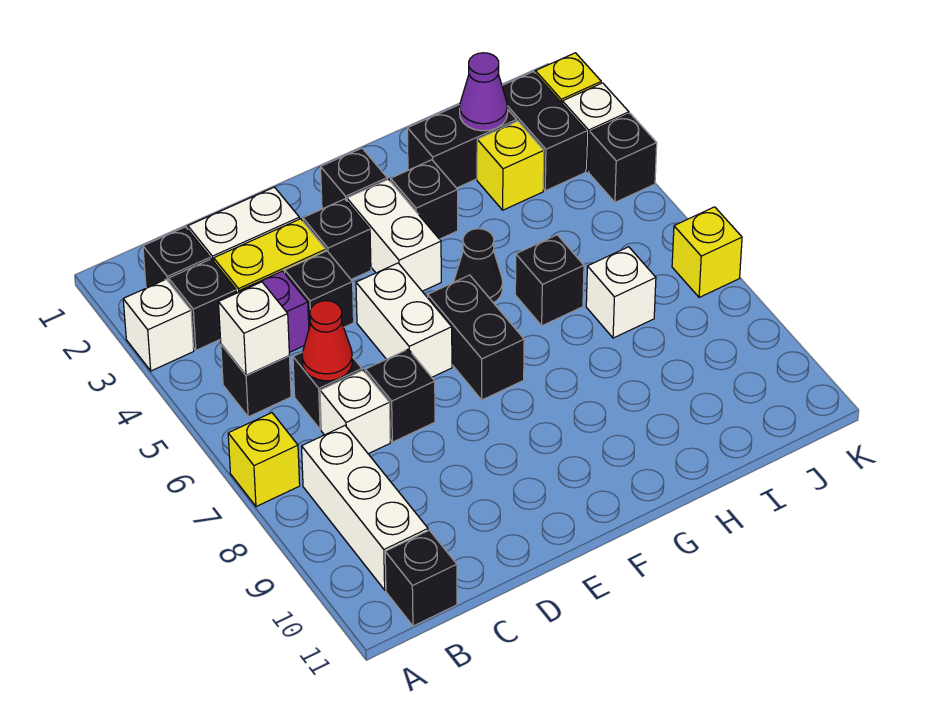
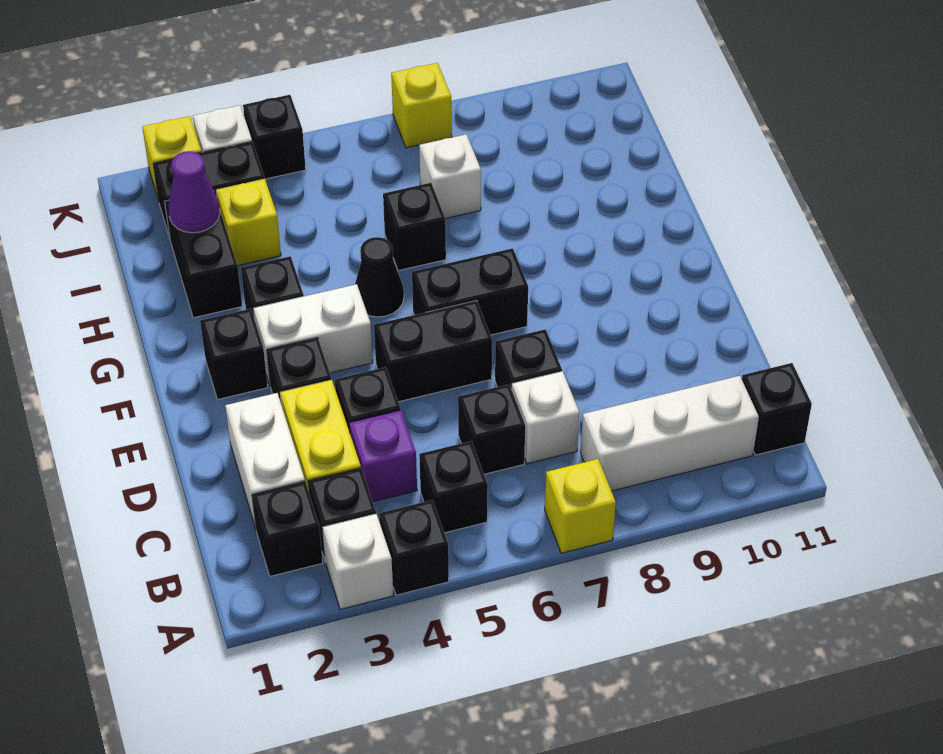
none -> black brick A4 level 1
white brick B5 level 2 -> none
red cone C6 level 2 -> none
white brick E5:E6 level 1 -> black brick E5:E6 level 1

